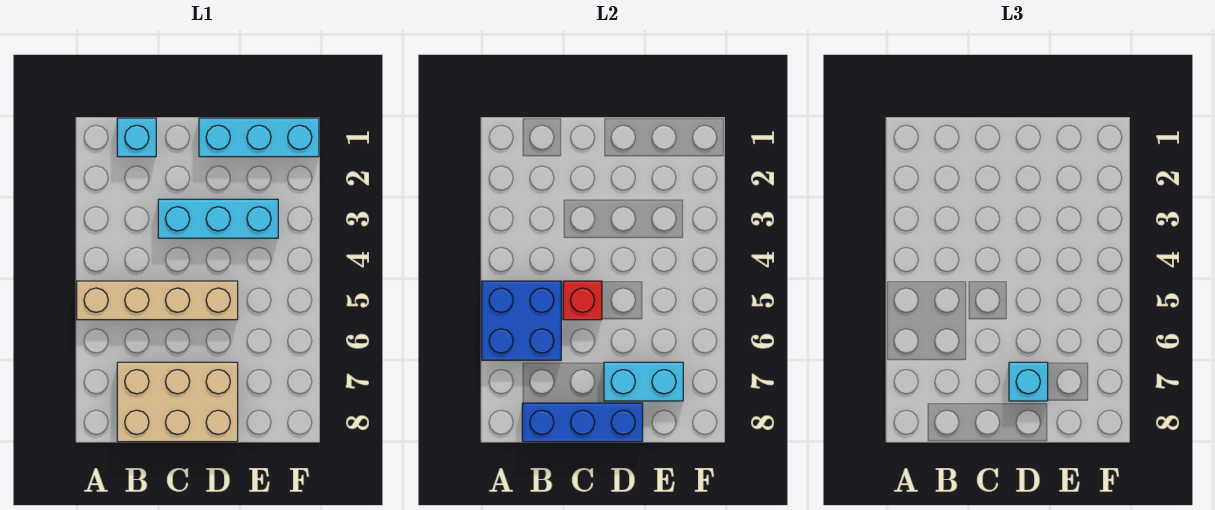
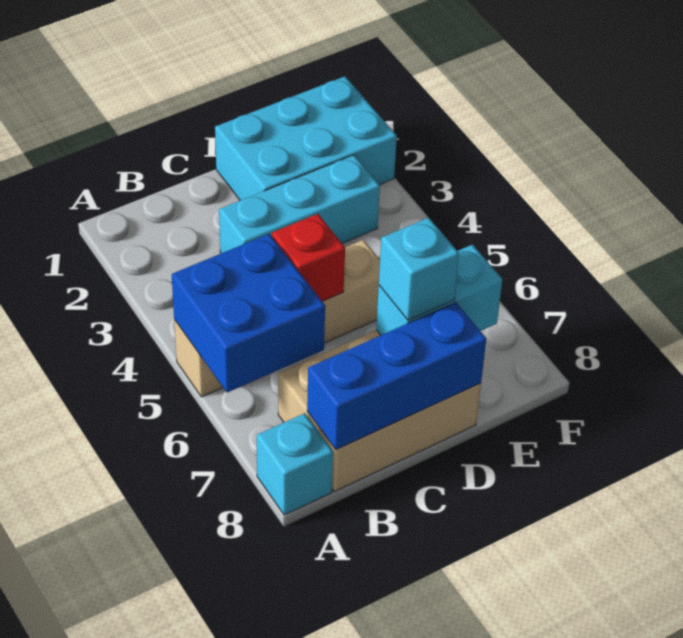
cyan brick B1 level 1 -> cyan brick A8 level 1
cyan brick D1:F1 level 1 -> cyan brick D1:F2 level 1

